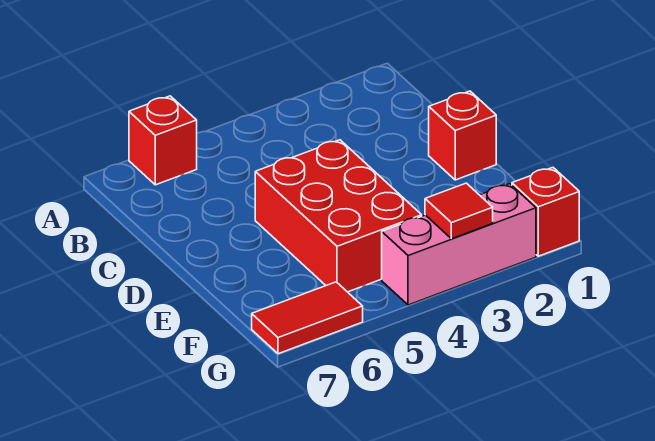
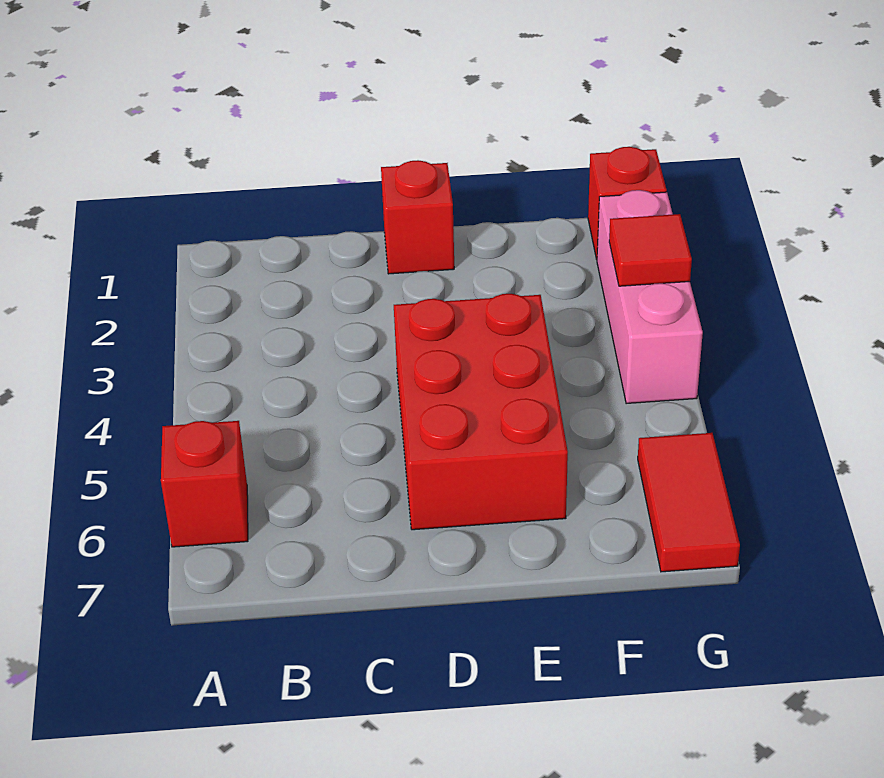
red brick D4:F5 level 1 -> red brick D4:E6 level 1

